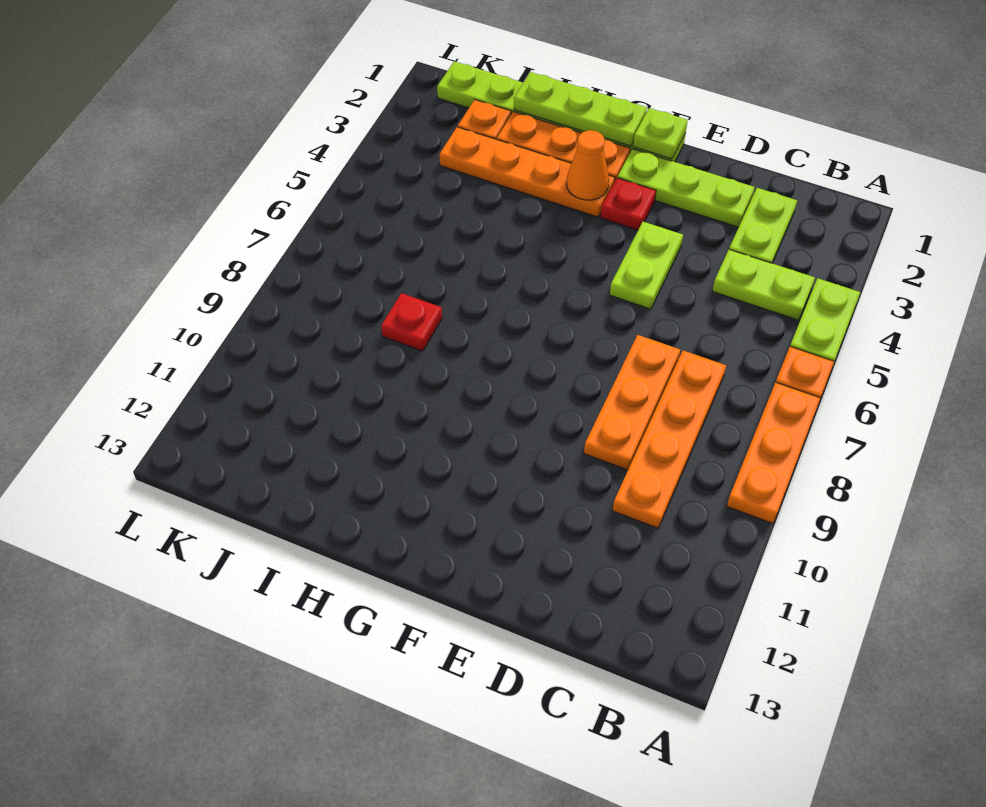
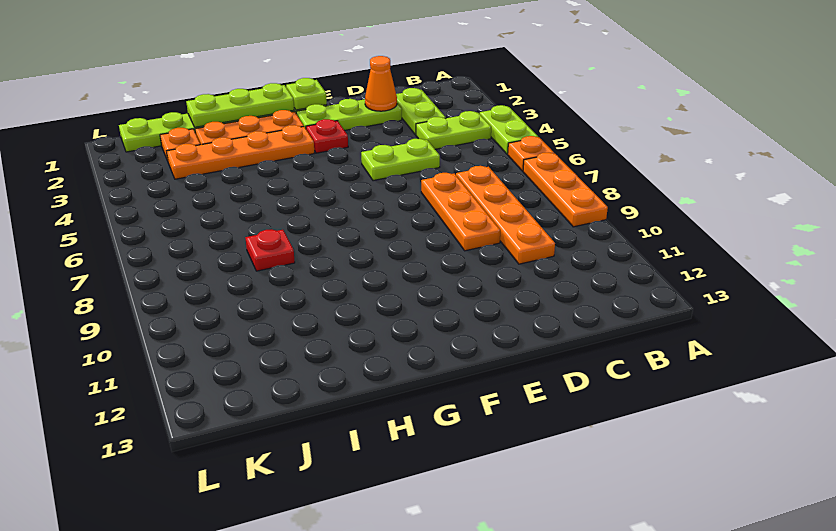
lime plate E4:E5 level 1 -> lime plate D5:E5 level 1
orange cone G3 level 2 -> orange cone D2 level 2

